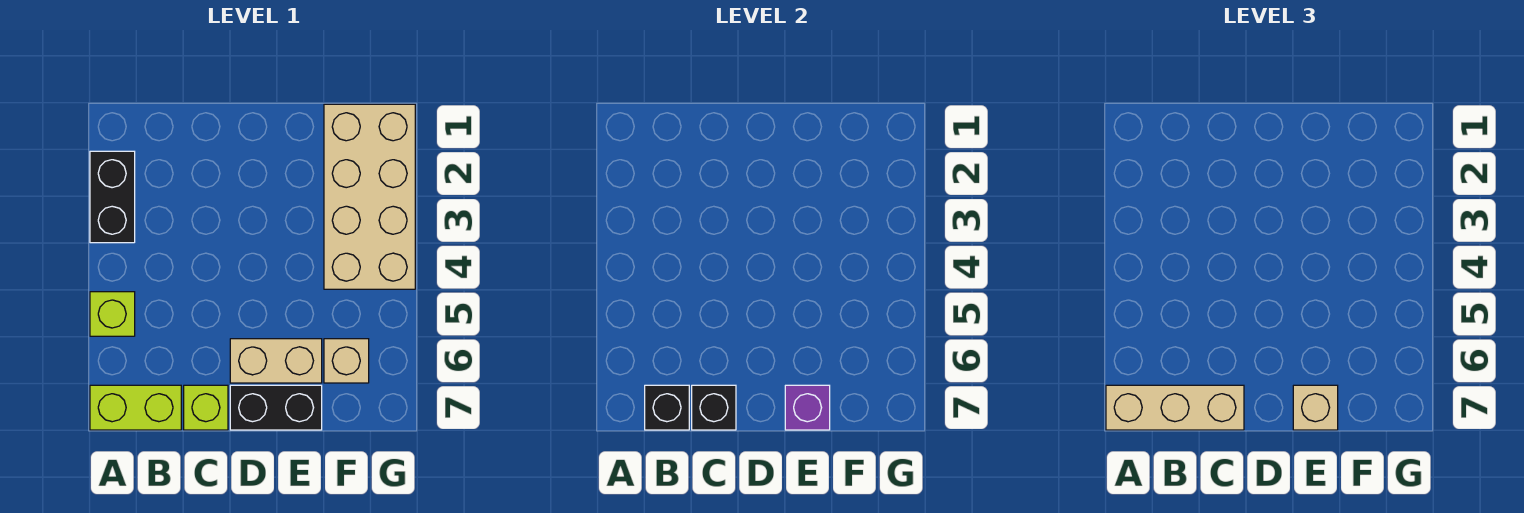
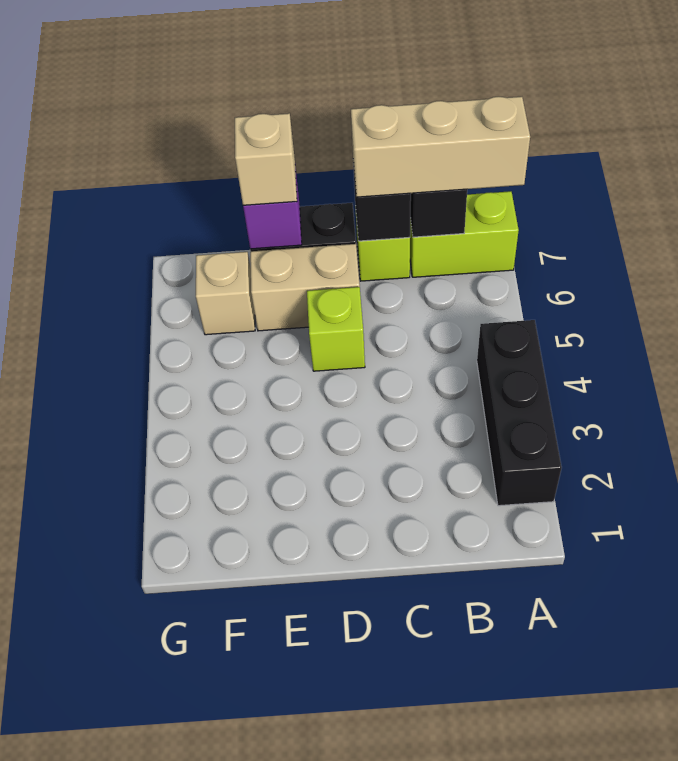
black brick A2:A3 level 1 -> black brick A2:A4 level 1
lime brick A5 level 1 -> lime brick D5 level 1
tan brick F1:G4 level 1 -> none

